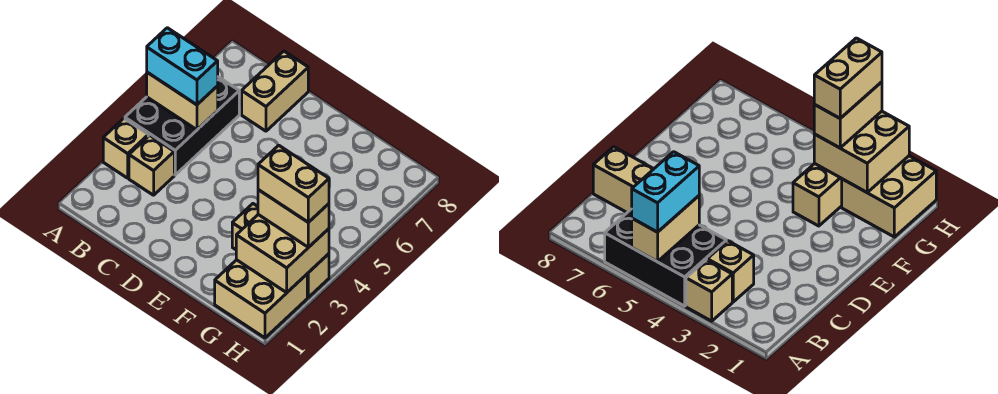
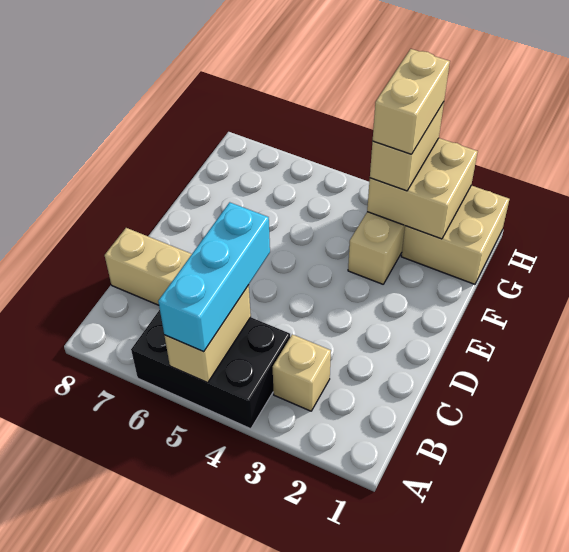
tan brick A3 level 1 -> none
cyan brick A5:B5 level 3 -> cyan brick A5:C5 level 3

